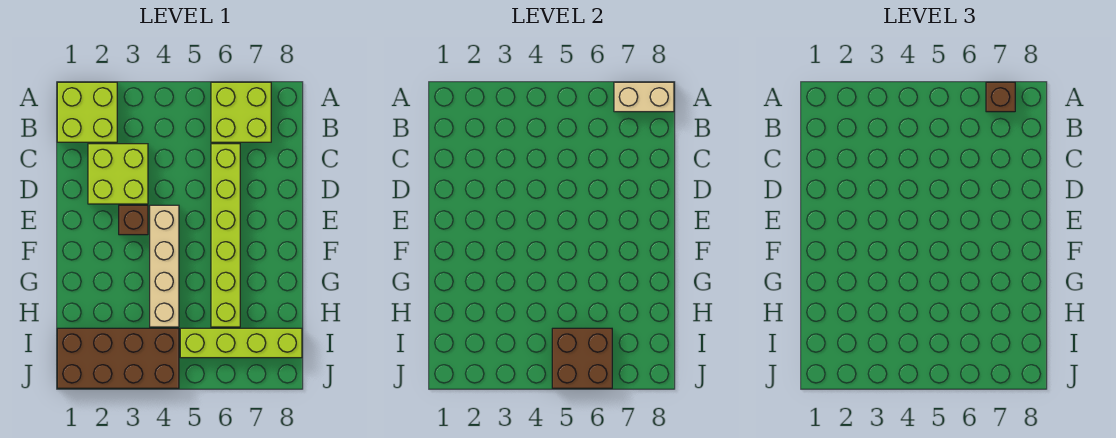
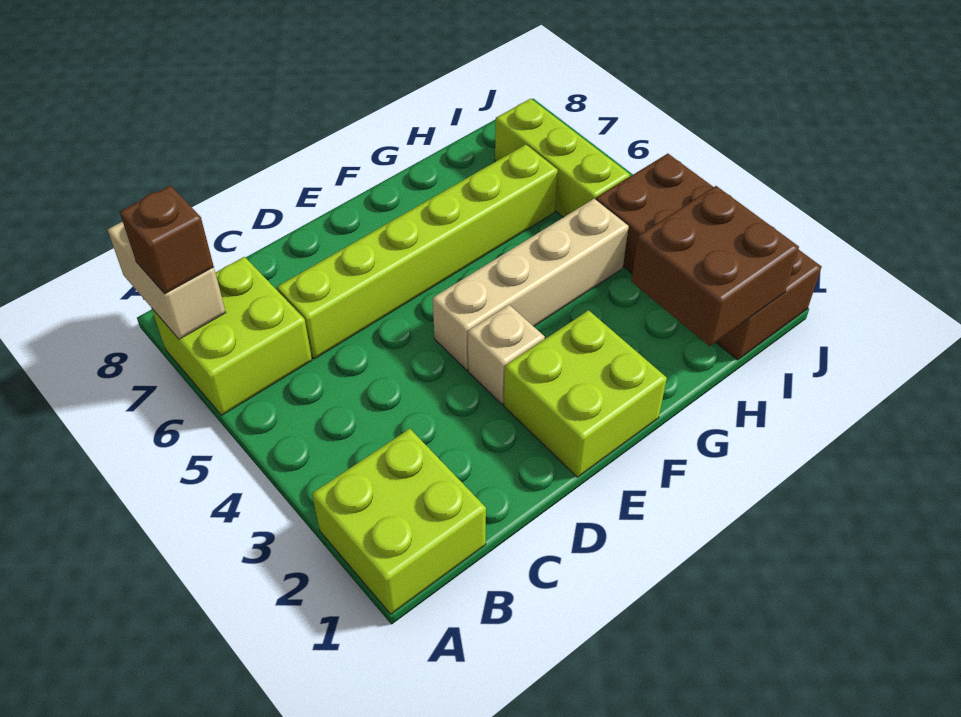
lime brick C2:D3 level 1 -> lime brick E1:F2 level 1
brown brick E3 level 1 -> tan brick E3 level 1
lime brick I5:I8 level 1 -> lime brick I5:I7 level 1
brown brick I5:J6 level 2 -> brown brick H1:I2 level 2

